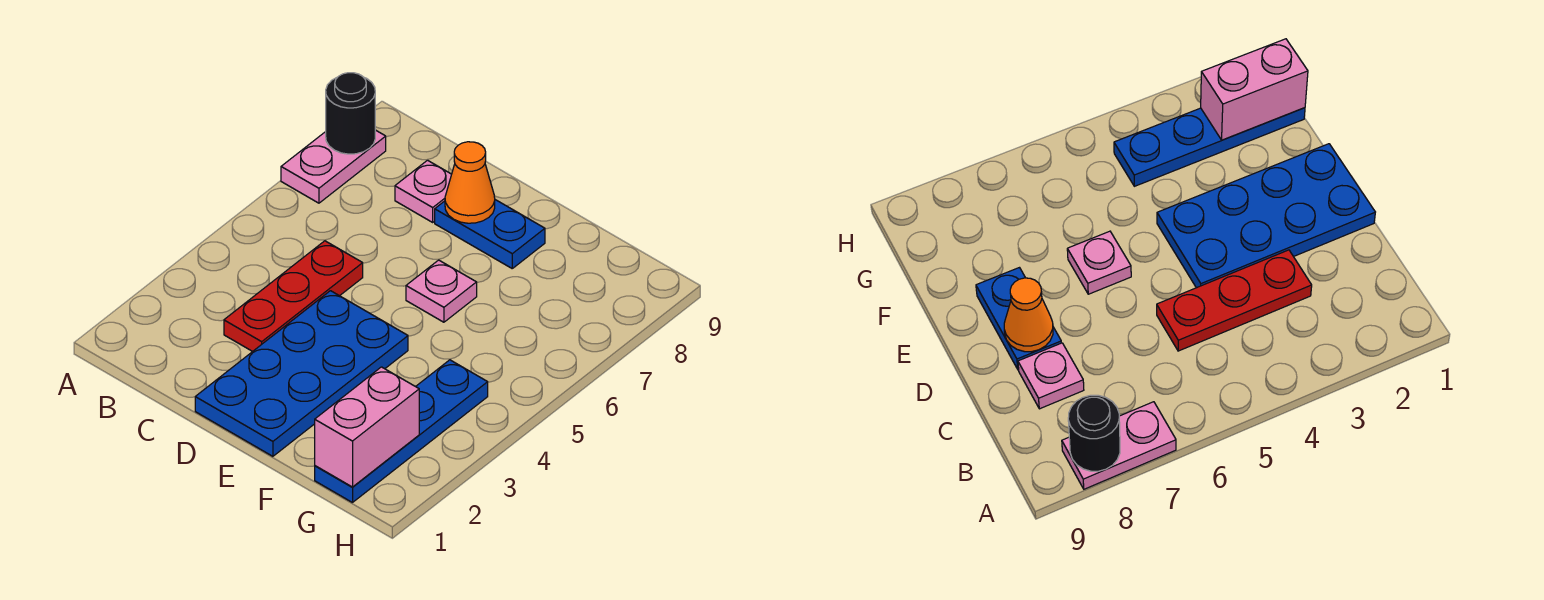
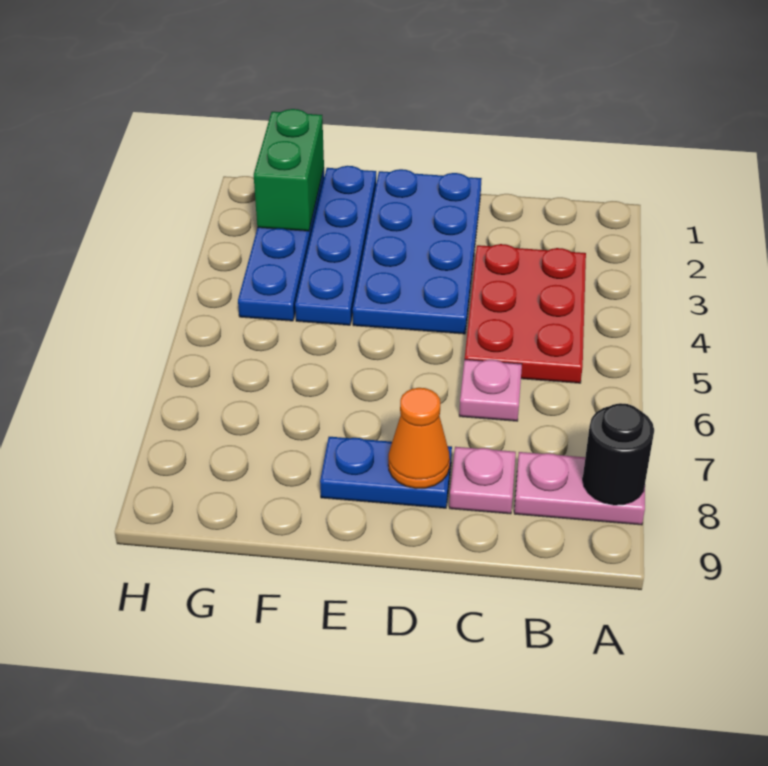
pink plate A7:A8 level 1 -> pink plate A8:B8 level 1
red plate C3:C5 level 1 -> red plate B3:C5 level 1
pink plate E6 level 1 -> pink plate C6 level 1
none -> blue plate F1:F4 level 1
pink brick G1:G2 level 2 -> green brick G1:G2 level 2

